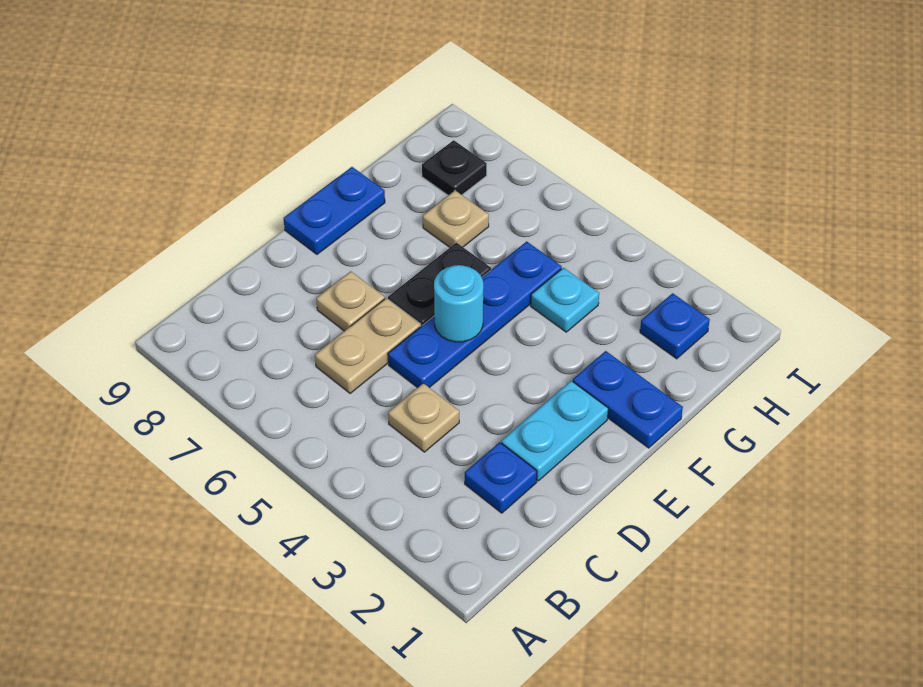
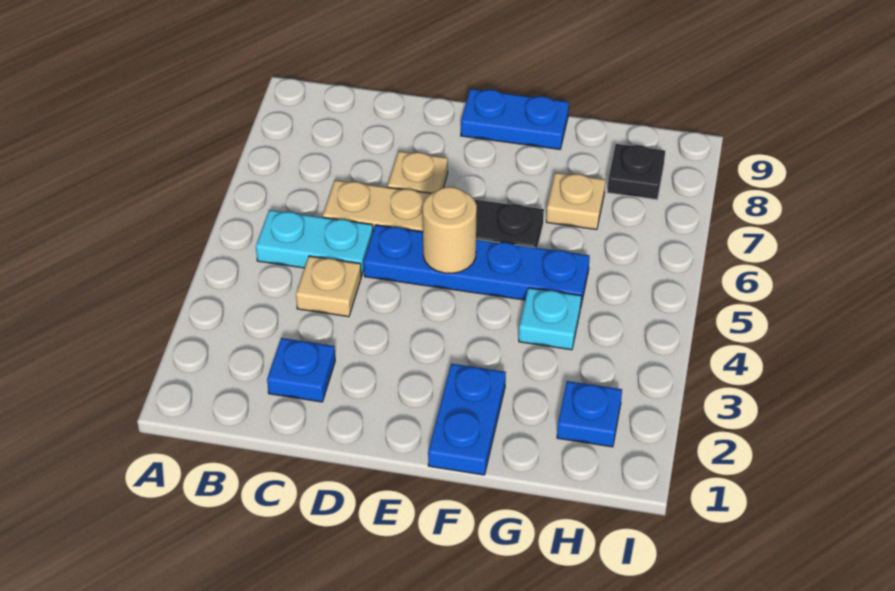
cyan plate D2:E2 level 1 -> cyan plate B5:C5 level 1
cyan round brick E5 level 2 -> tan round brick E5 level 2

